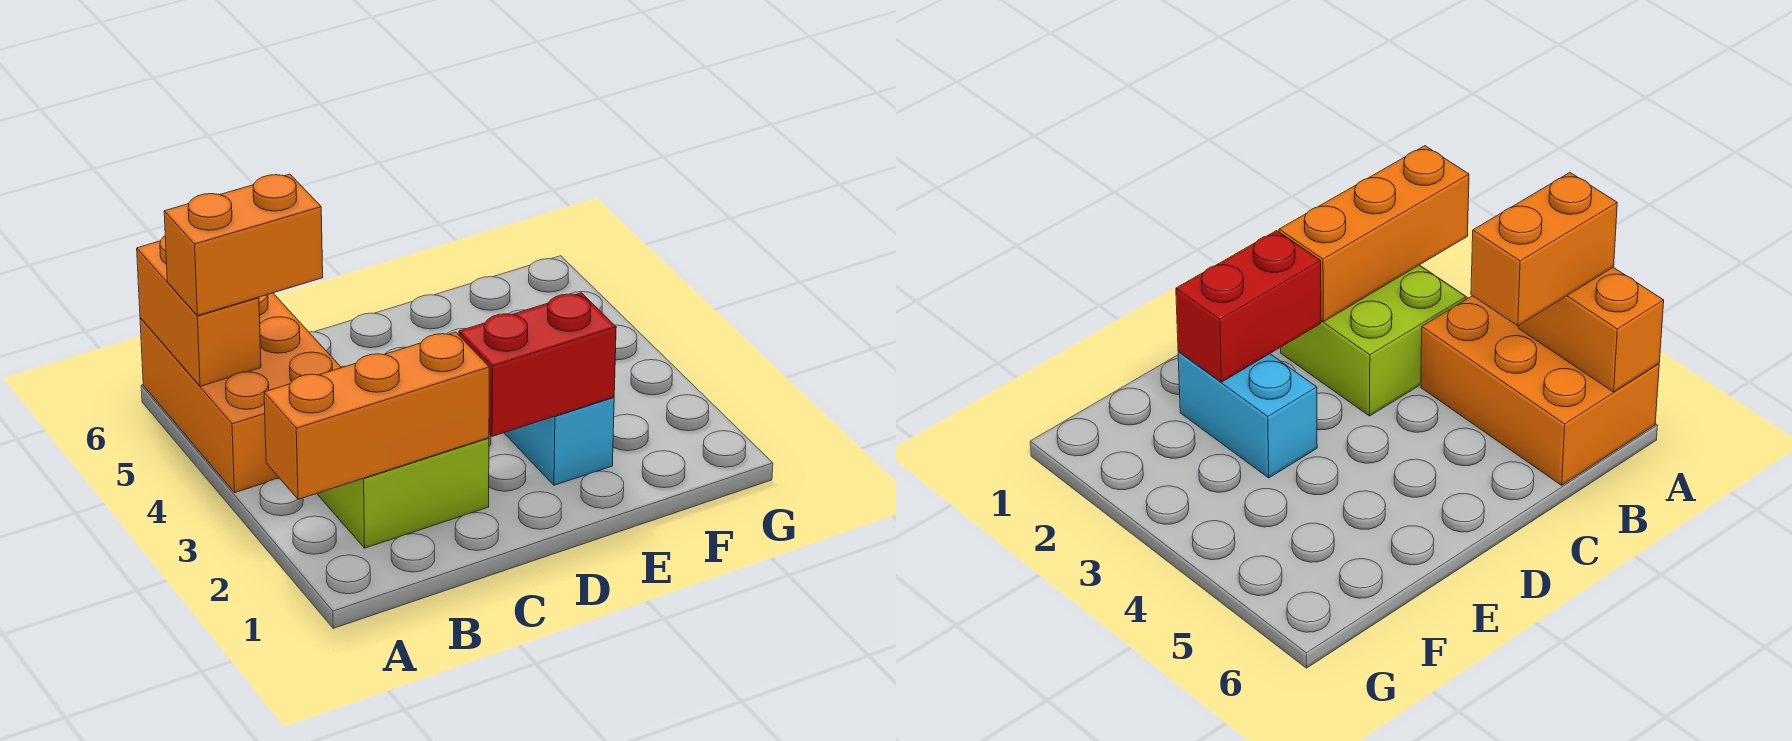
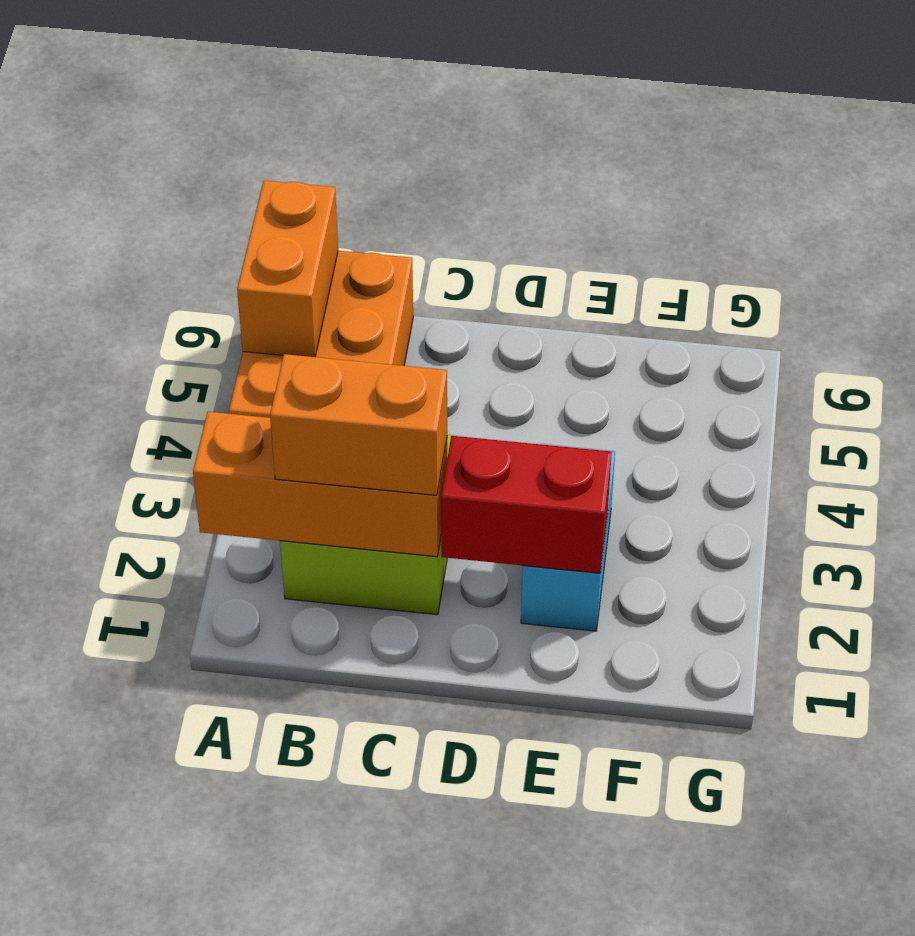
orange brick A5:B5 level 3 -> orange brick B2:C2 level 3

